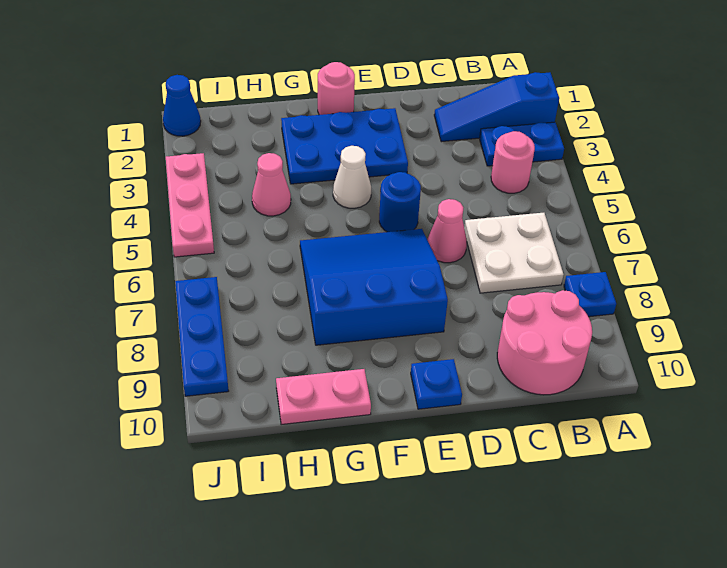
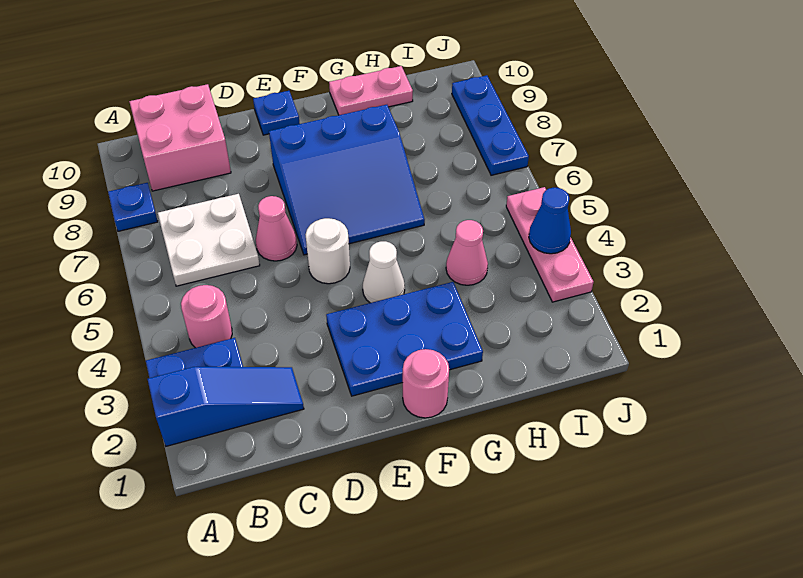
pink round brick B9:C10 level 1 -> pink brick B9:C10 level 1
blue round brick E5 level 1 -> white round brick E5 level 1
blue cone J1 level 1 -> blue cone J4 level 2

